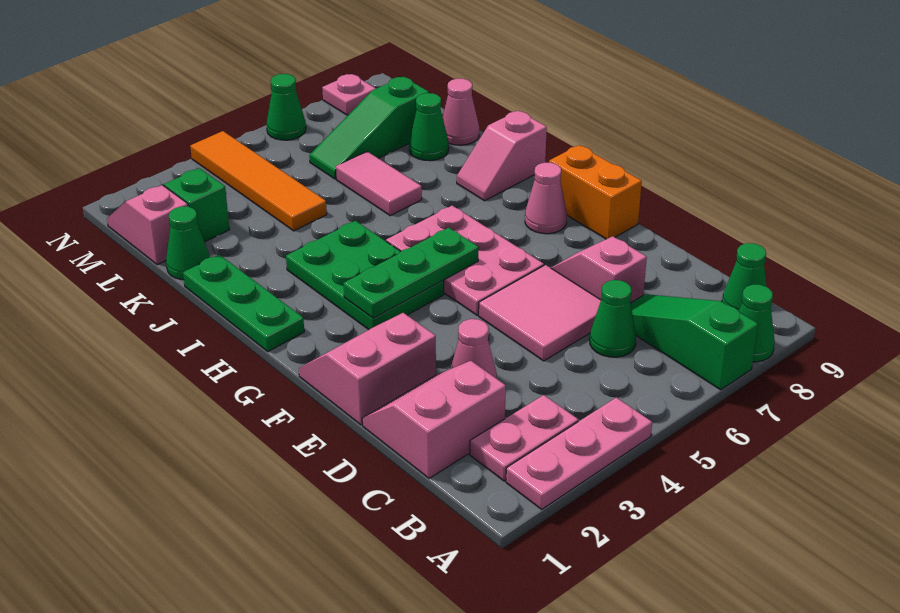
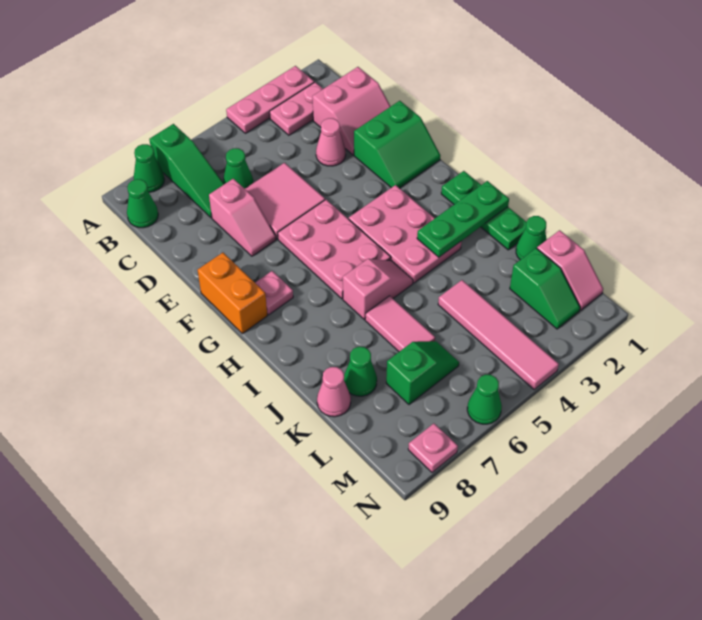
pink slope E1:F2 level 1 top E -> green slope E1:F2 level 1 top E
green plate G3:I4 level 1 -> pink plate G3:I4 level 1
green plate G3:G5 level 2 -> green plate I1:I3 level 2
pink cone G8 level 1 -> pink plate G8 level 1
pink slope I8:I9 level 1 top 9 -> pink slope I5:I6 level 1 top 6
orange tile K4:N4 level 1 -> pink tile K4:N4 level 1
green slope L6:L8 level 1 top 8 -> green slope L6:L7 level 1 top 7

